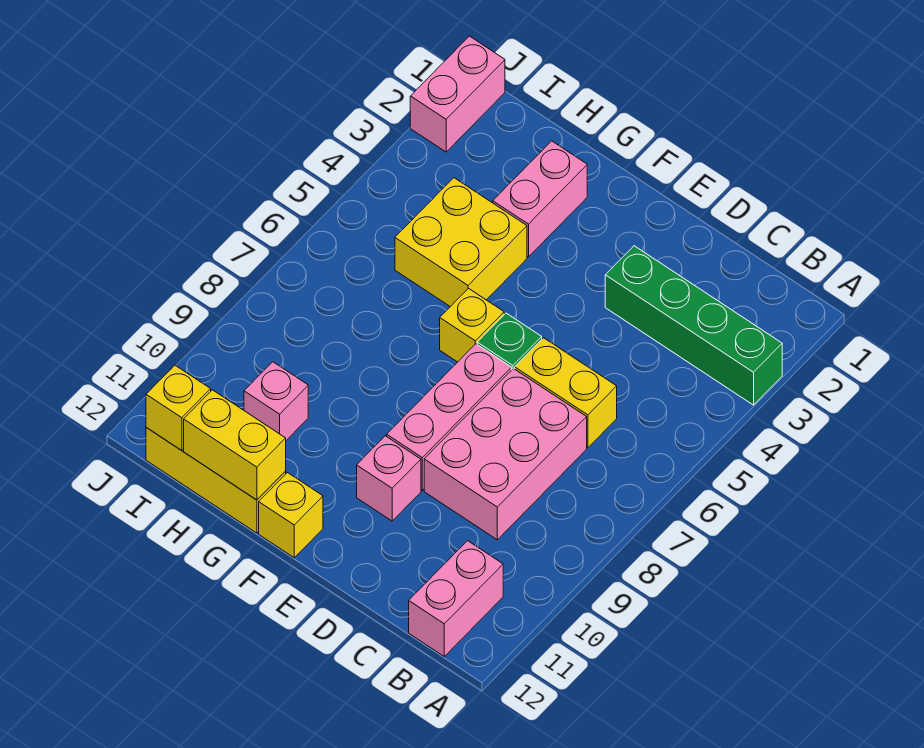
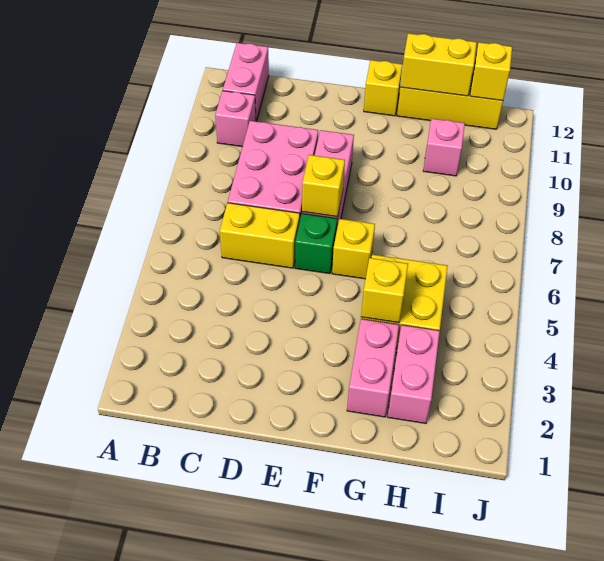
green brick A3:D3 level 1 -> none
none -> yellow brick E7 level 2
pink brick E10 level 1 -> pink brick B10 level 1
none -> yellow brick G4 level 2
pink brick J1:J2 level 1 -> pink brick H2:H3 level 1

